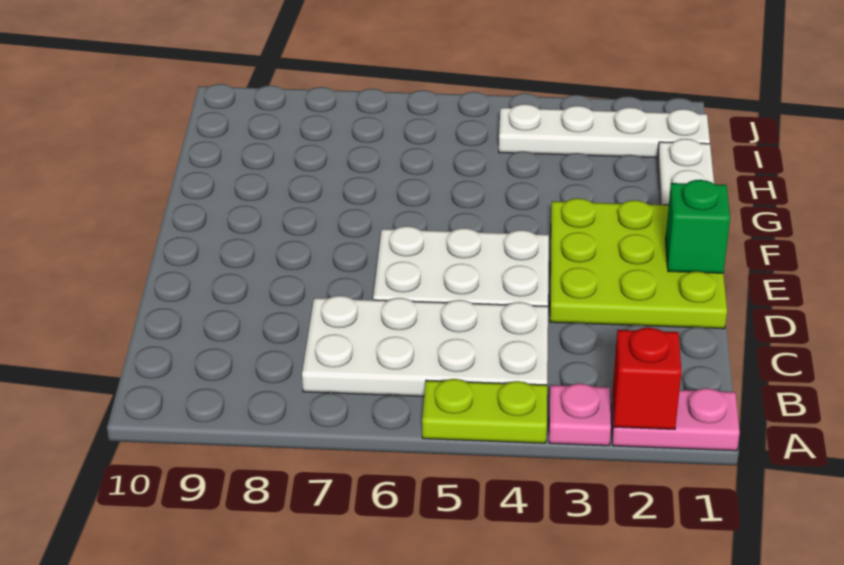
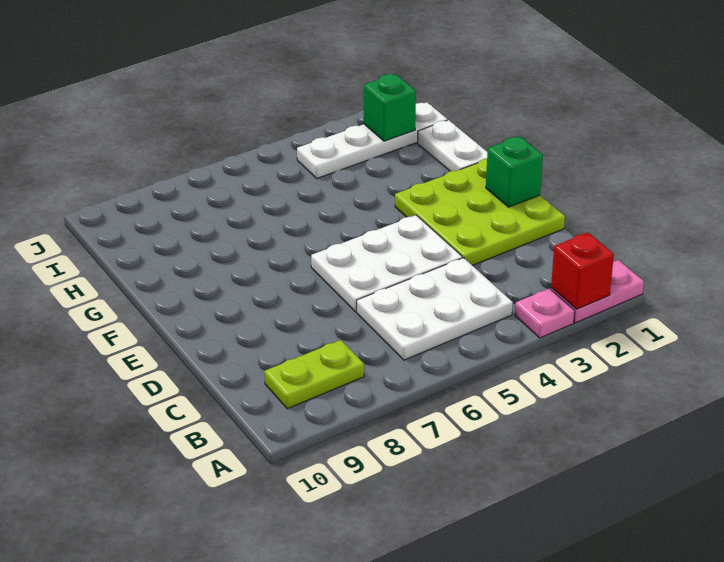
lime plate A4:A5 level 1 -> lime plate B8:B9 level 1
white plate B4:C7 level 1 -> white plate B4:C6 level 1
none -> green brick I2 level 2

